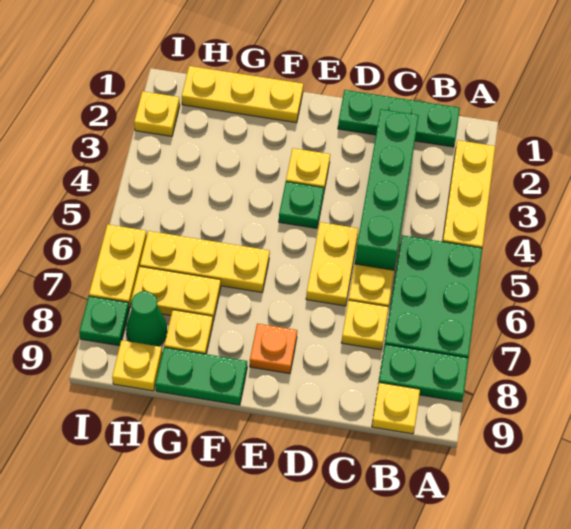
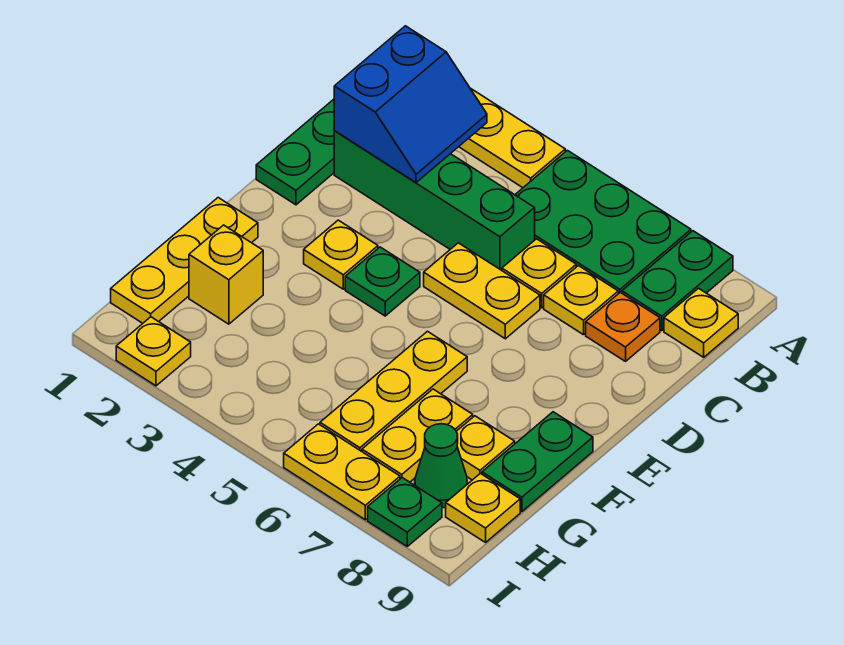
none -> blue slope B2:C3 level 2 top 2
orange plate E8 level 1 -> orange plate C8 level 1
none -> yellow brick G2 level 1

